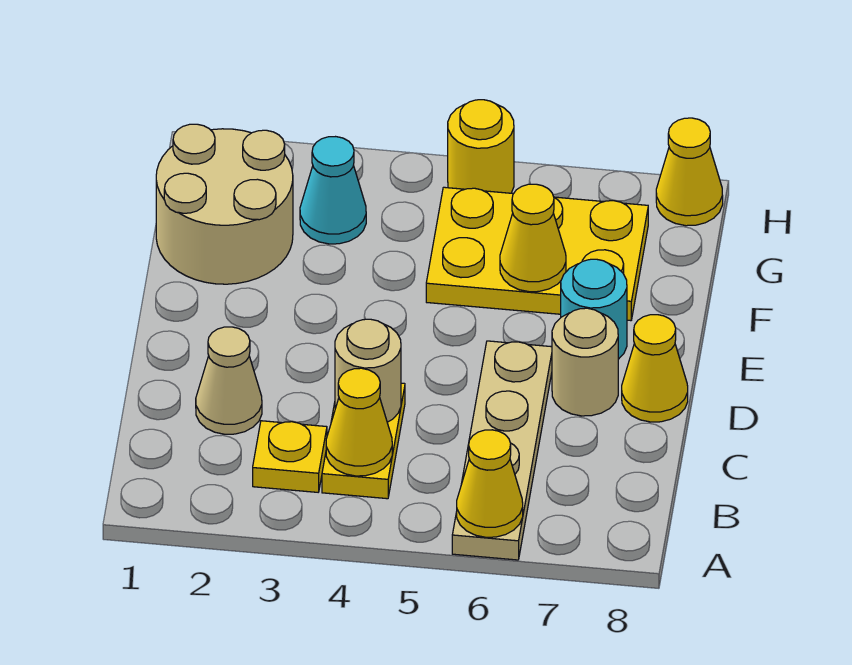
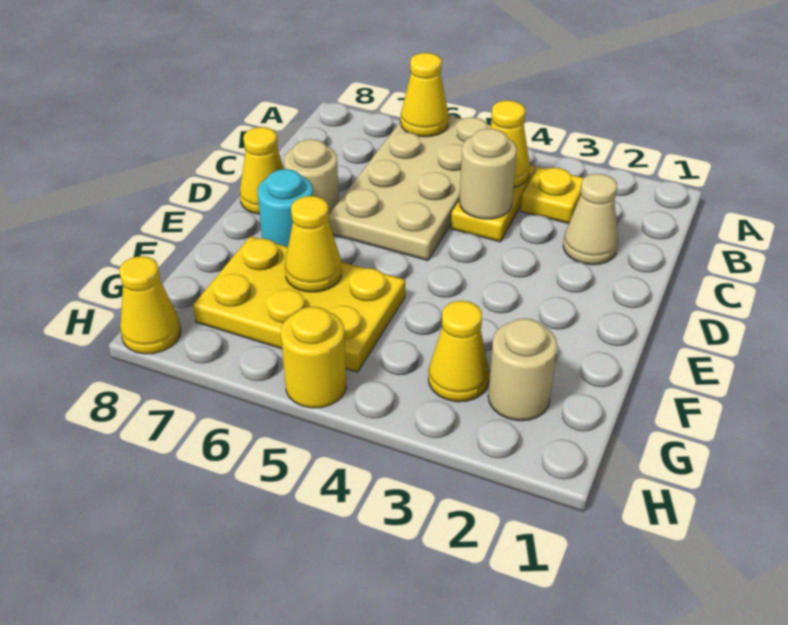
tan plate A6:D6 level 1 -> tan plate A5:D6 level 1
tan round brick F1:G2 level 1 -> tan round brick G2 level 1
cyan cone G3 level 1 -> yellow cone G3 level 1

